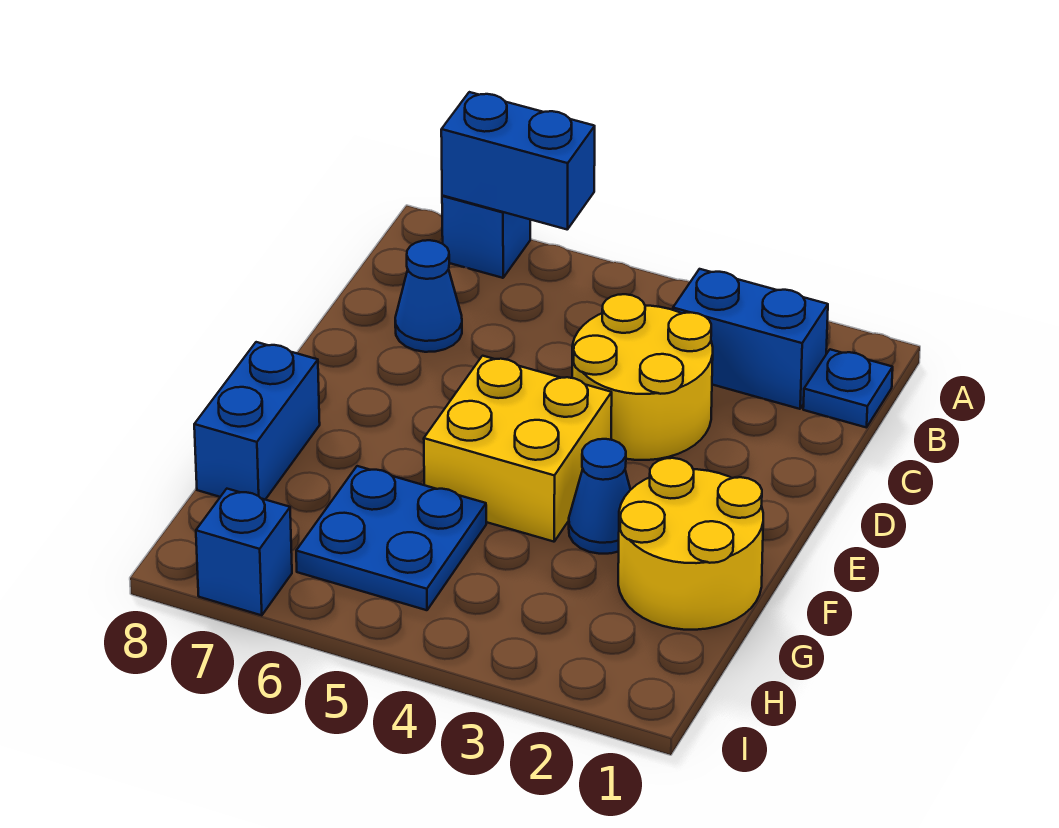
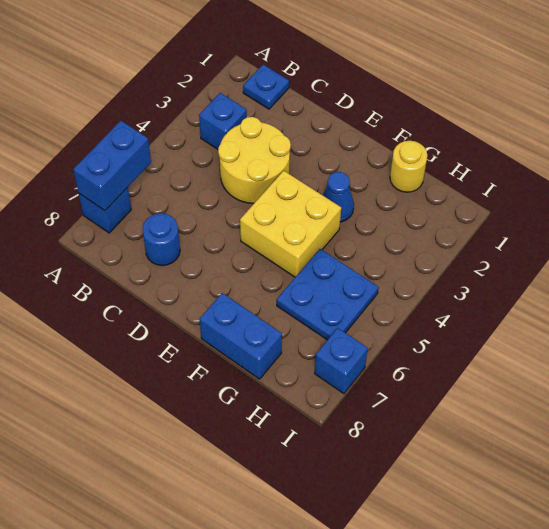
blue brick B2:B3 level 1 -> blue brick B3 level 1
blue cone C7 level 1 -> blue round brick C7 level 1
yellow round brick F1:G2 level 1 -> yellow round brick G1 level 1

